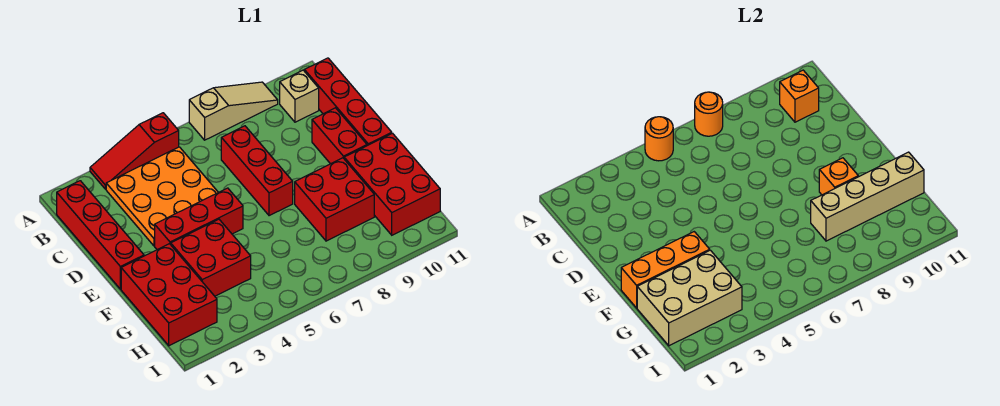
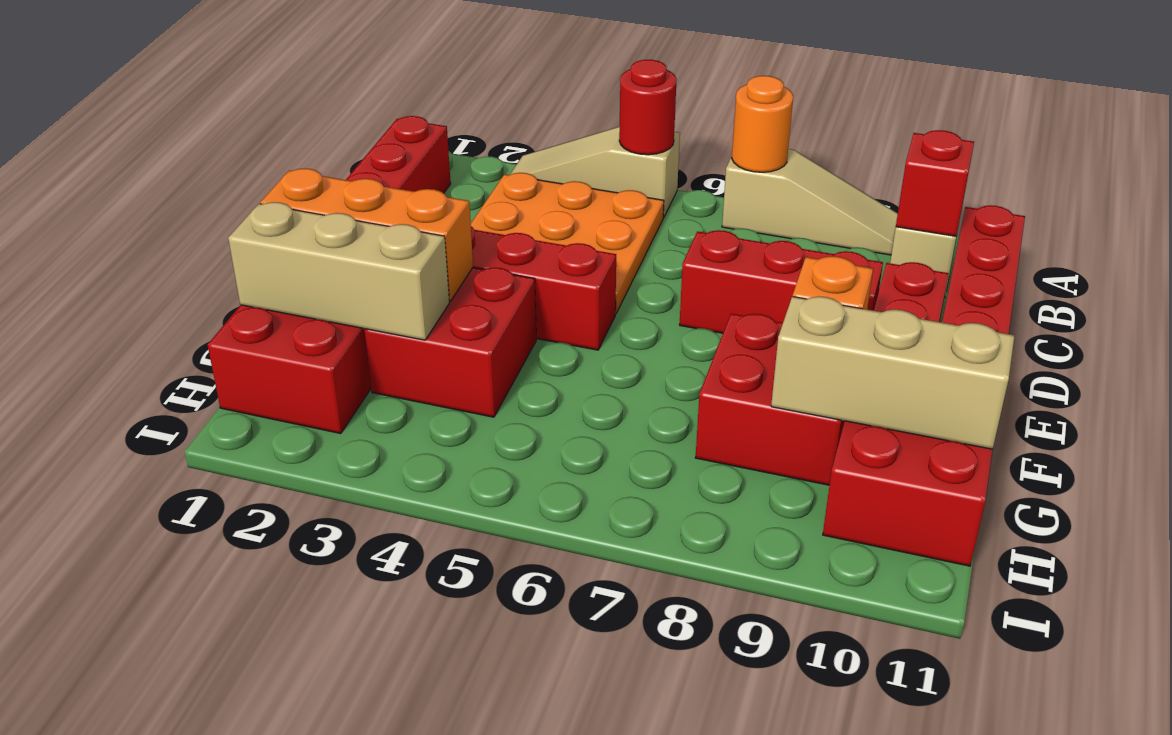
red slope A3:A5 level 1 top 5 -> tan slope A3:A5 level 1 top 5
orange round brick A5 level 2 -> red round brick A5 level 2
orange brick B10 level 2 -> red brick B10 level 2
red brick C7:E7 level 1 -> red brick D7:D9 level 1
tan brick G1:H3 level 2 -> tan brick G1:G3 level 2
tan brick G8:G11 level 2 -> tan brick G9:G11 level 2

